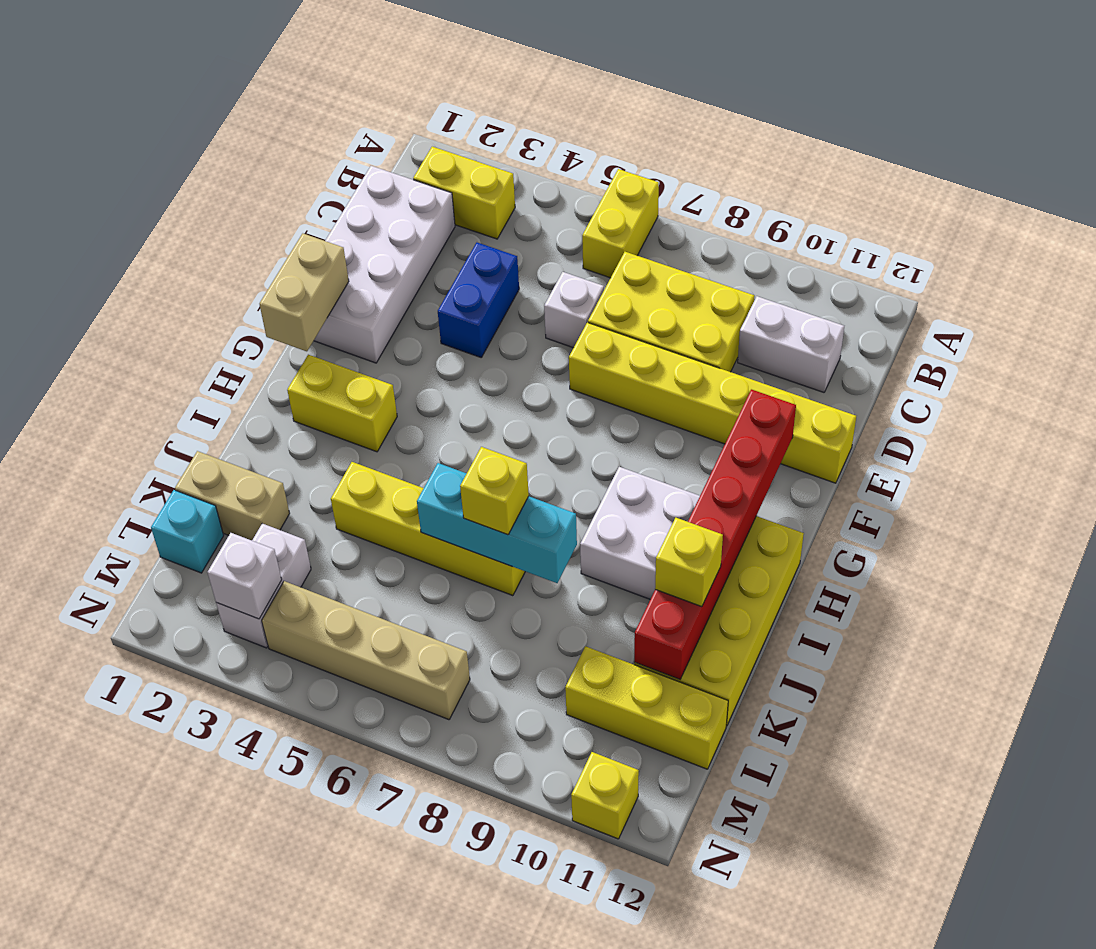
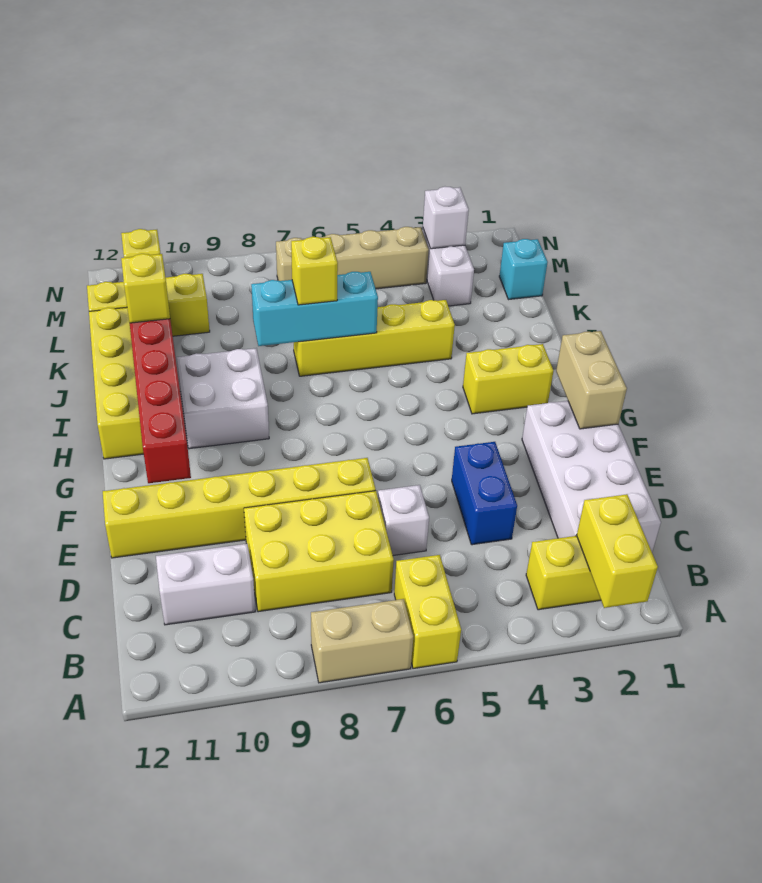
none -> yellow brick A2:B2 level 2
tan brick K1:K2 level 1 -> tan brick A7:A8 level 1

